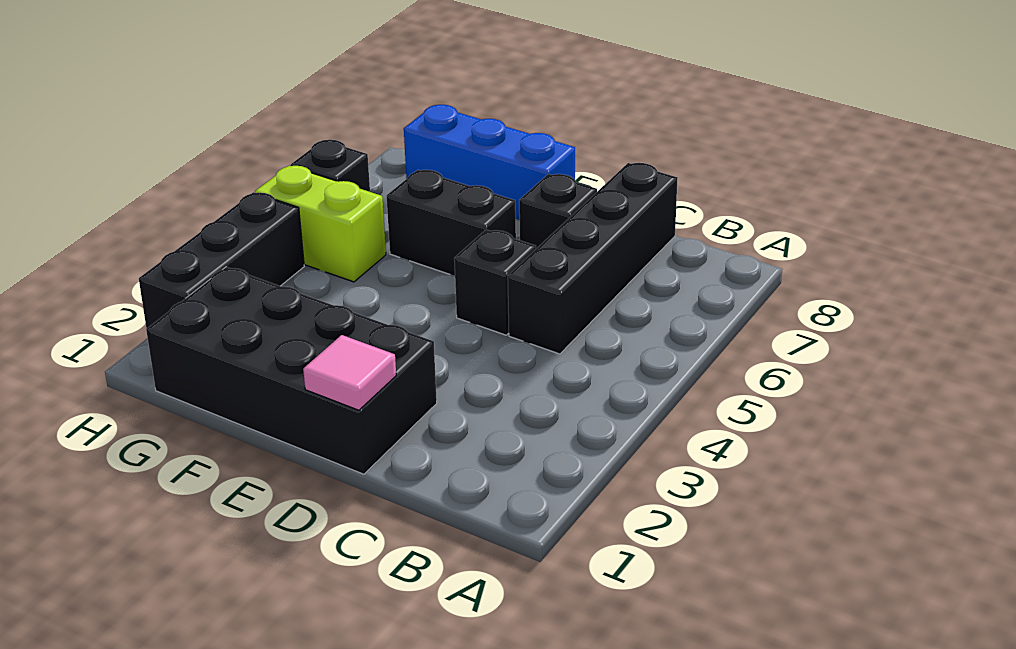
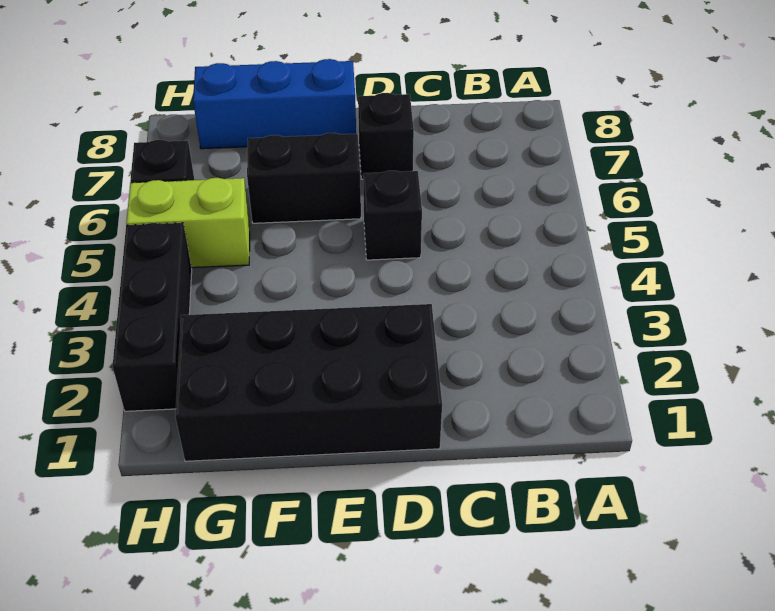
black brick C5:C8 level 1 -> none
pink tile D1 level 2 -> none

